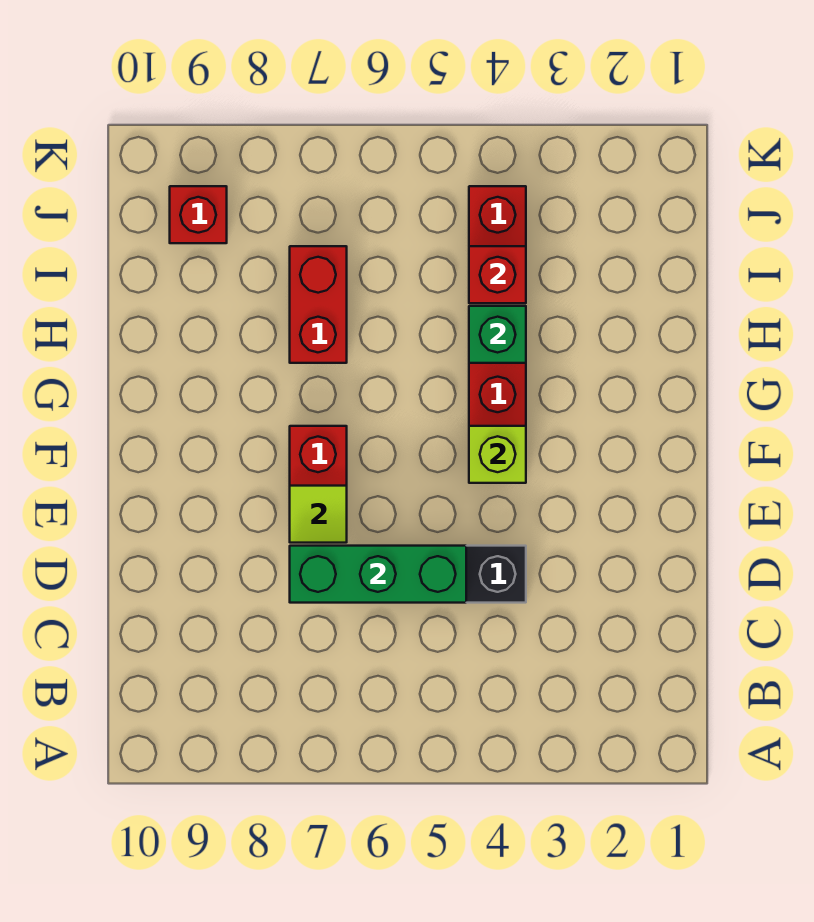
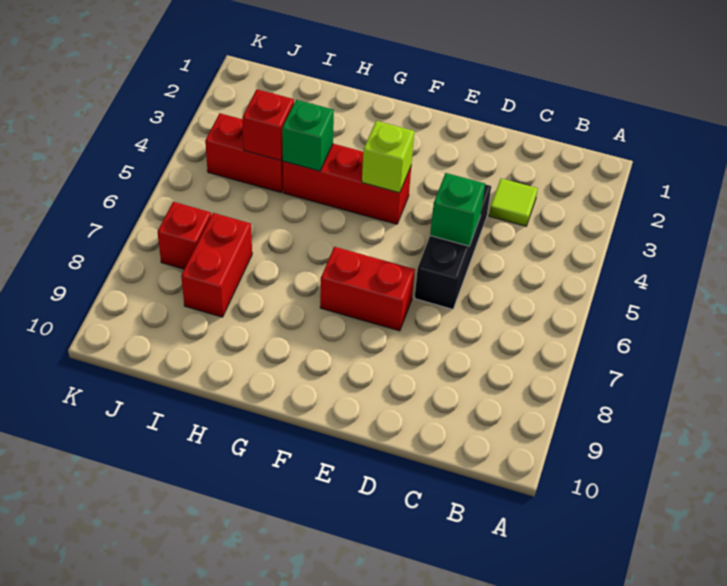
green brick D5:D7 level 2 -> green brick D5 level 2
lime tile E7 level 2 -> lime tile C3 level 1
red brick H7:I7 level 1 -> red brick I7:I8 level 1
red brick J9 level 1 -> red brick J7 level 1

